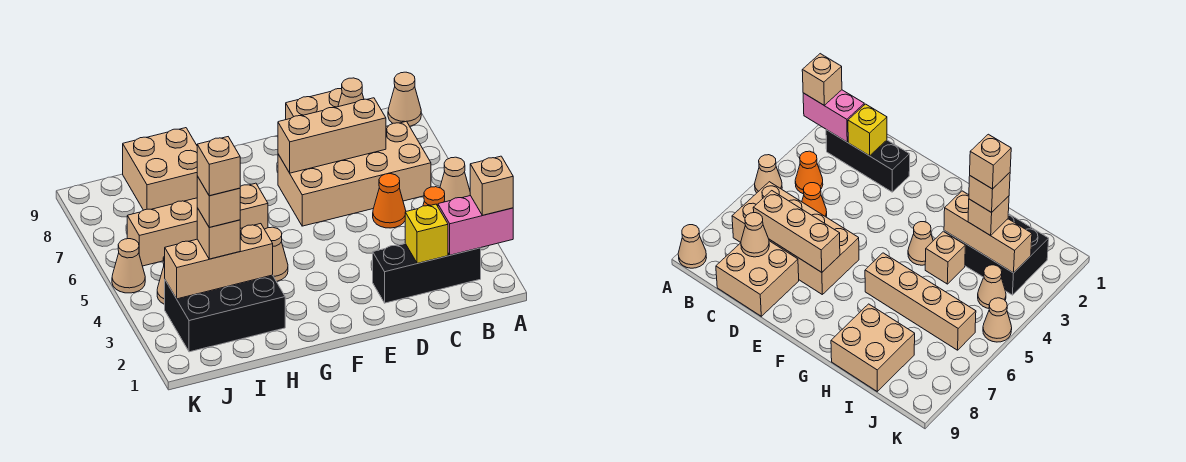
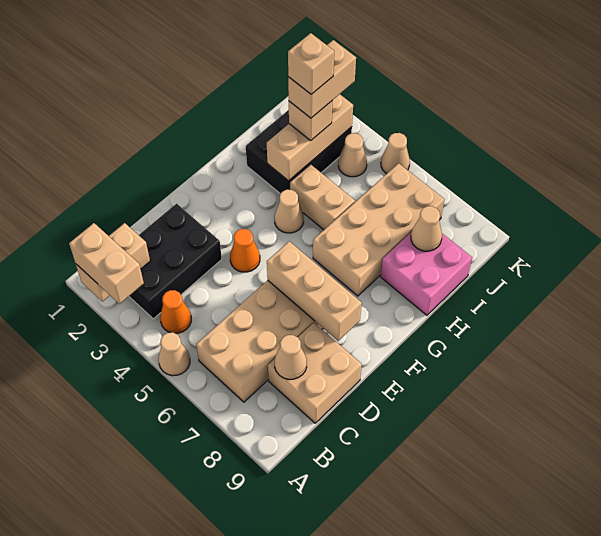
pink brick A2:B2 level 2 -> tan brick A2:B2 level 2
tan brick A2 level 3 -> tan brick A2:A3 level 3
tan cone A9 level 1 -> tan cone I8 level 2
black brick B2:D2 level 1 -> black brick B2:D3 level 1
yellow brick C2 level 2 -> none
orange cone C5 level 1 -> orange cone E4 level 1
tan brick C7:E7 level 2 -> tan brick E6:E8 level 2
tan brick G6:J6 level 1 -> tan brick G6:J7 level 1
tan brick H4 level 1 -> tan brick H4:H5 level 1
tan brick H8:I9 level 1 -> pink brick H8:I9 level 1
tan brick I3 level 4 -> tan brick I3:J3 level 4

